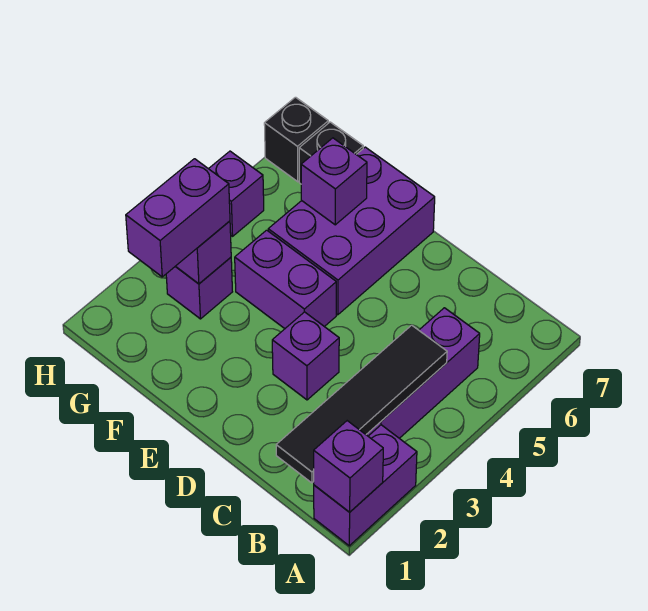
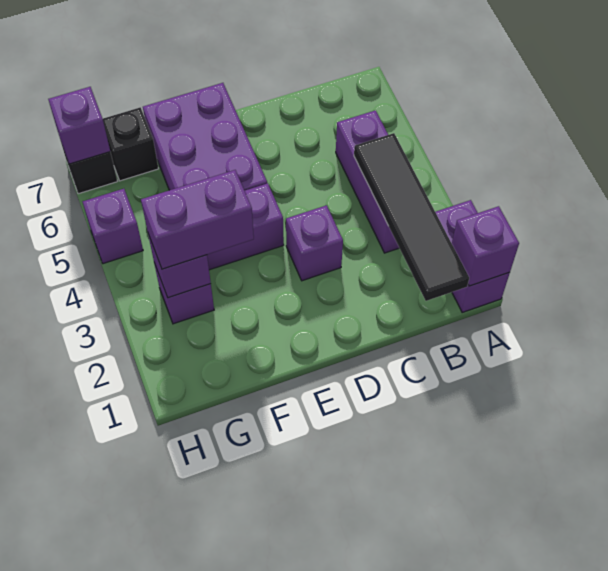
purple brick F6 level 2 -> purple brick H7 level 2
purple brick G2:G3 level 3 -> purple brick F3:G3 level 3

